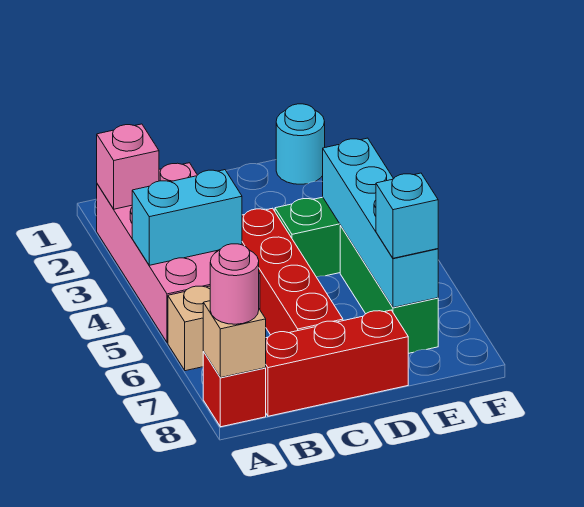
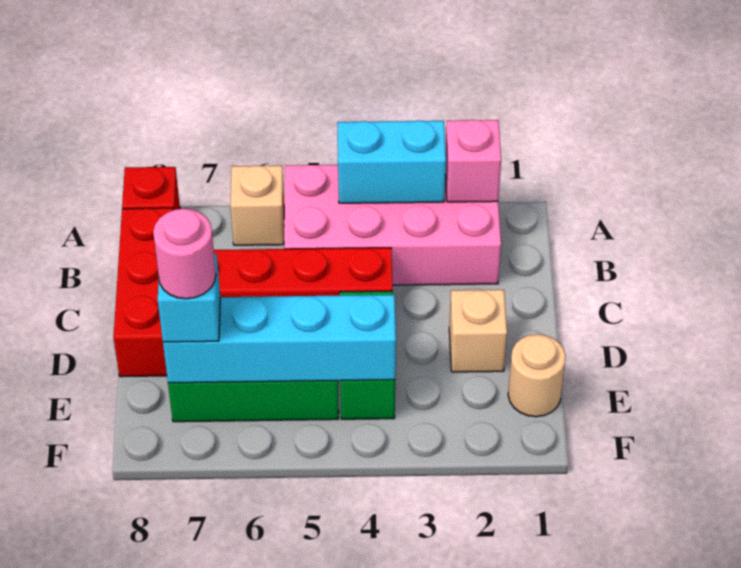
cyan brick A4:B4 level 2 -> cyan brick A3:A4 level 2
tan brick A8 level 2 -> tan brick D2 level 1
pink round brick A8 level 3 -> pink round brick E7 level 4
cyan round brick E1 level 1 -> tan round brick E1 level 1

